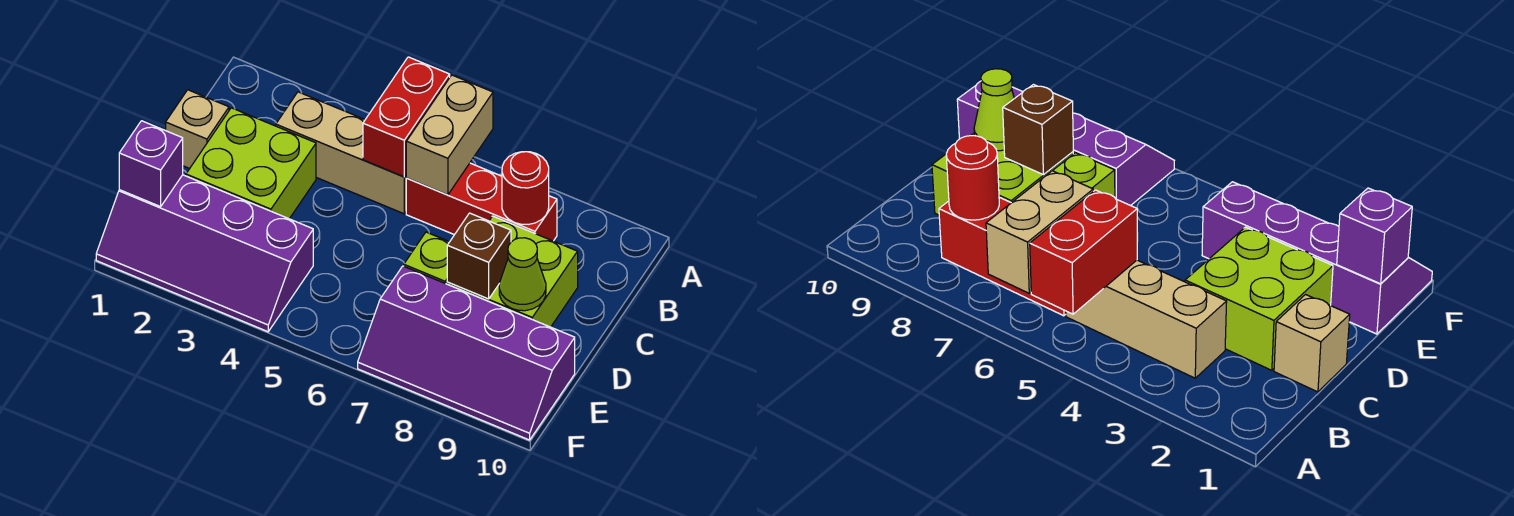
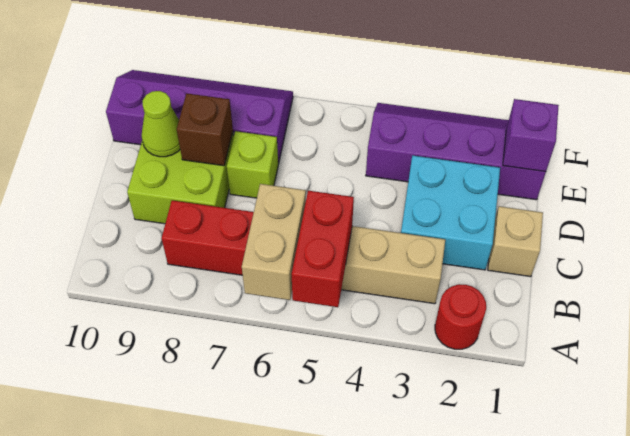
red round brick B8 level 2 -> red round brick A2 level 1
lime brick C2:D3 level 1 -> cyan brick C2:D3 level 1

